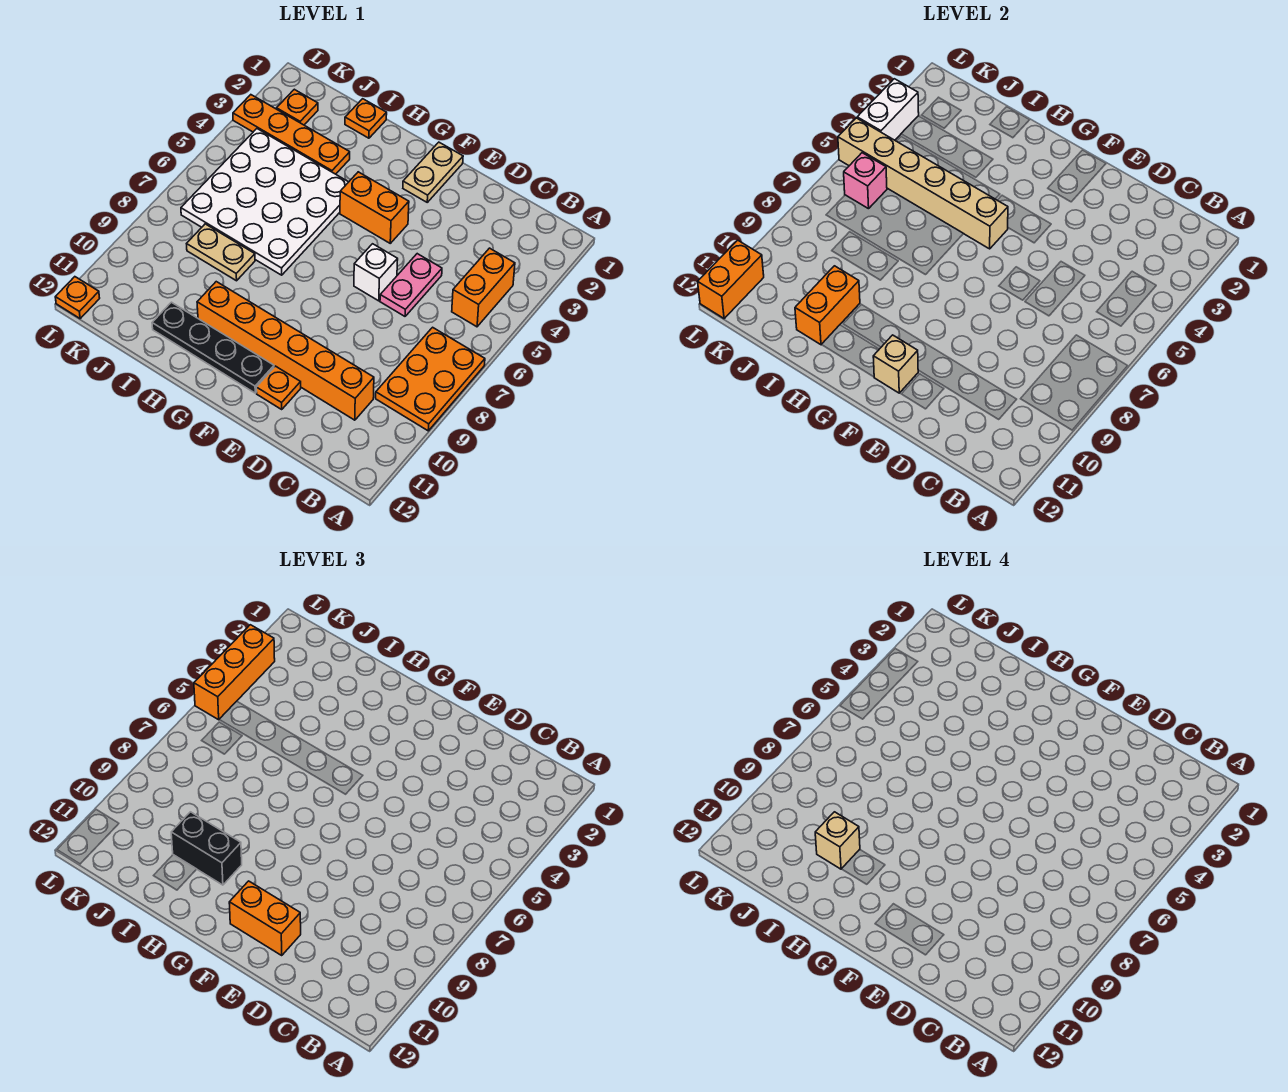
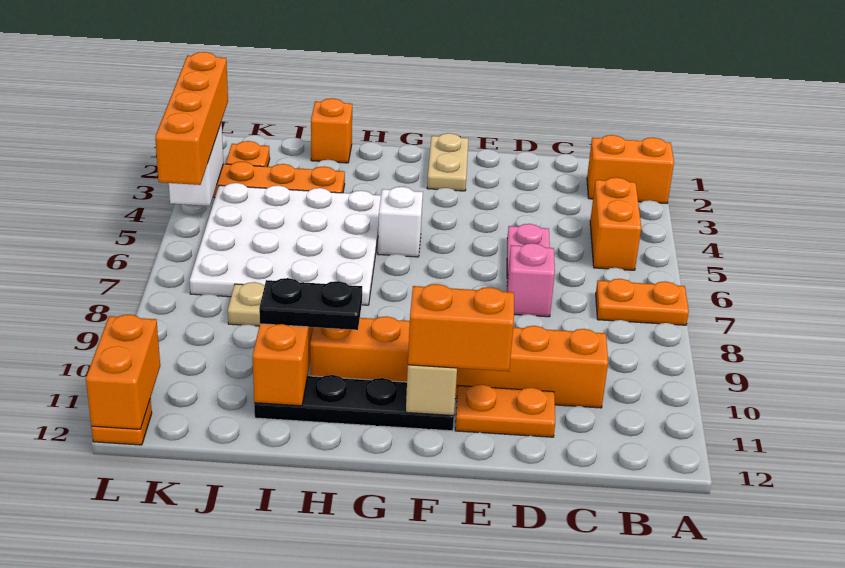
orange plate A7:B9 level 1 -> orange plate A7:B7 level 1
white brick E6 level 1 -> white brick G5 level 1
orange plate E11 level 1 -> orange plate D11:E11 level 1
orange brick F4:G4 level 1 -> orange brick A2:B2 level 1
tan brick G5:L5 level 2 -> none
black brick H10:I10 level 3 -> black plate H10:I10 level 3
orange plate I1 level 1 -> orange brick I1 level 1
tan brick I10 level 4 -> none
pink brick K6 level 2 -> pink brick D7 level 1
orange brick L3:L5 level 3 -> orange brick L2:L5 level 3

